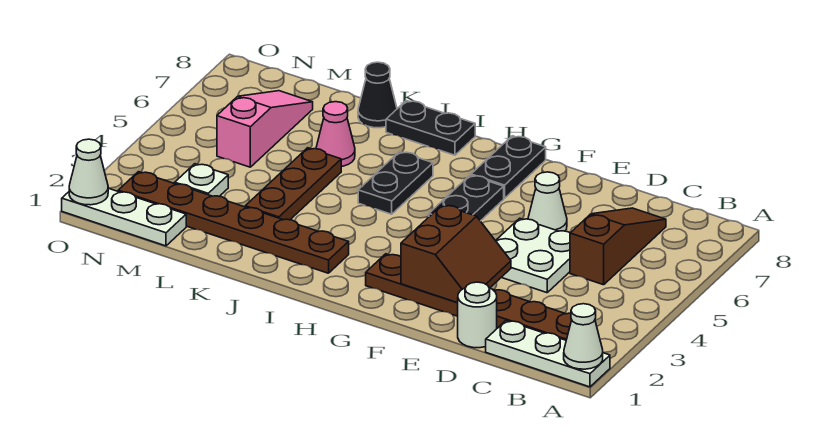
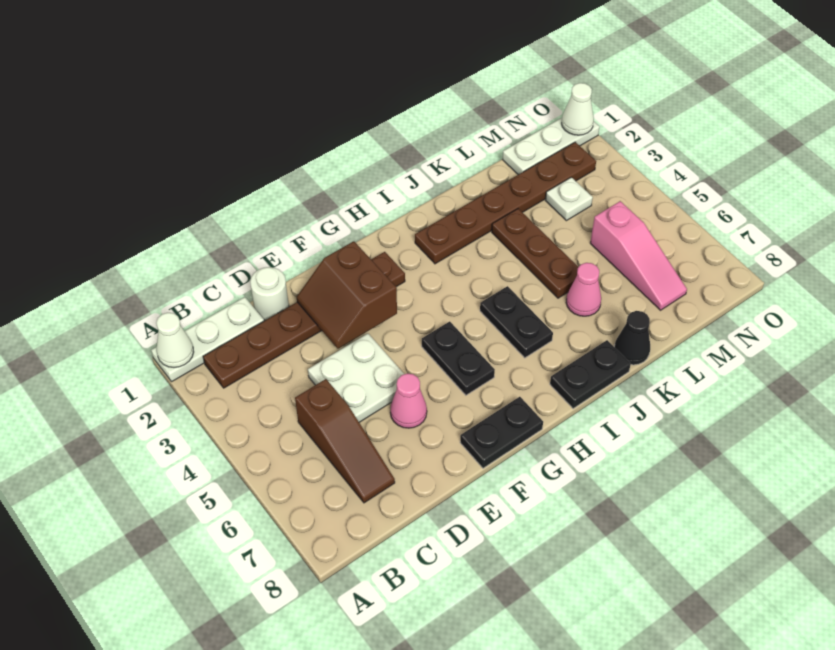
white cone E6 level 1 -> pink cone E6 level 1
black plate G7:G8 level 1 -> black plate F8:G8 level 1

